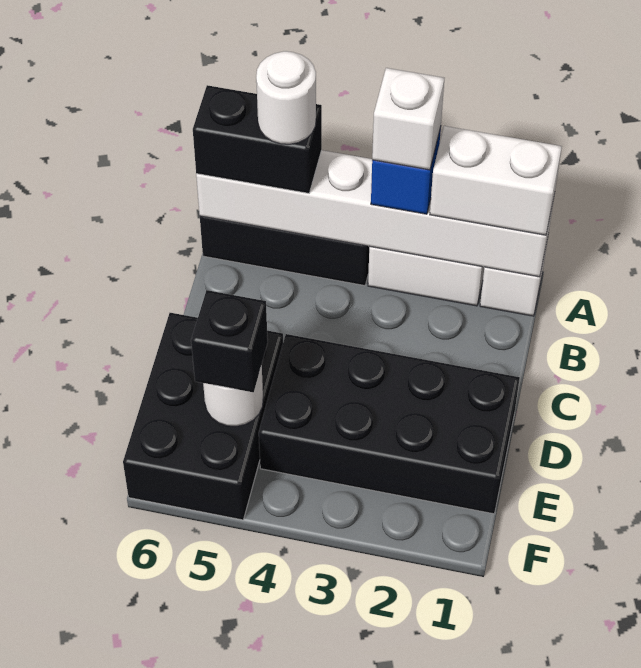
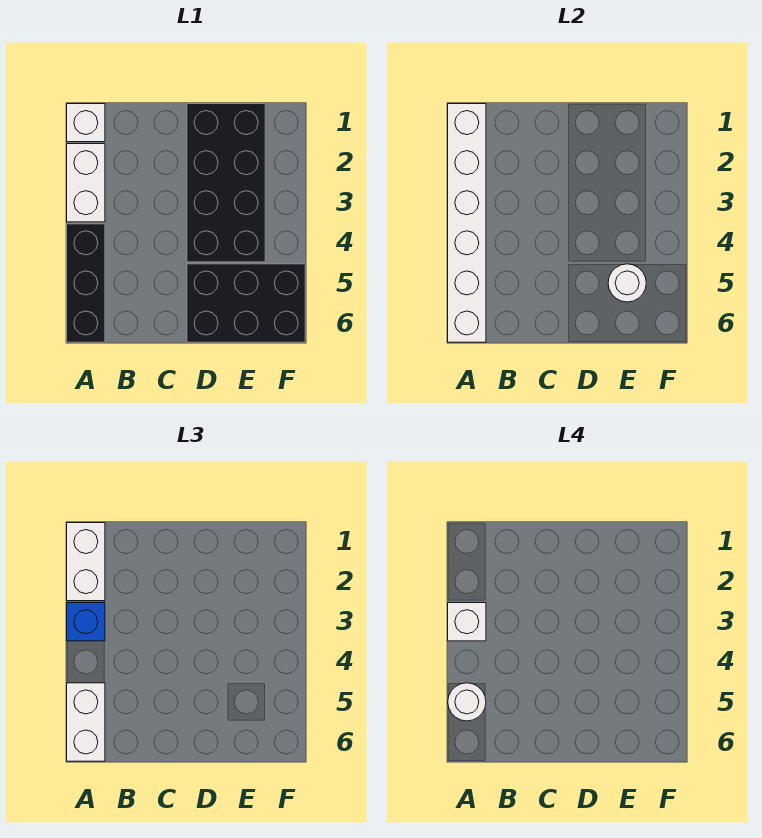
black brick A5:A6 level 3 -> white brick A5:A6 level 3
black brick E5 level 3 -> none

